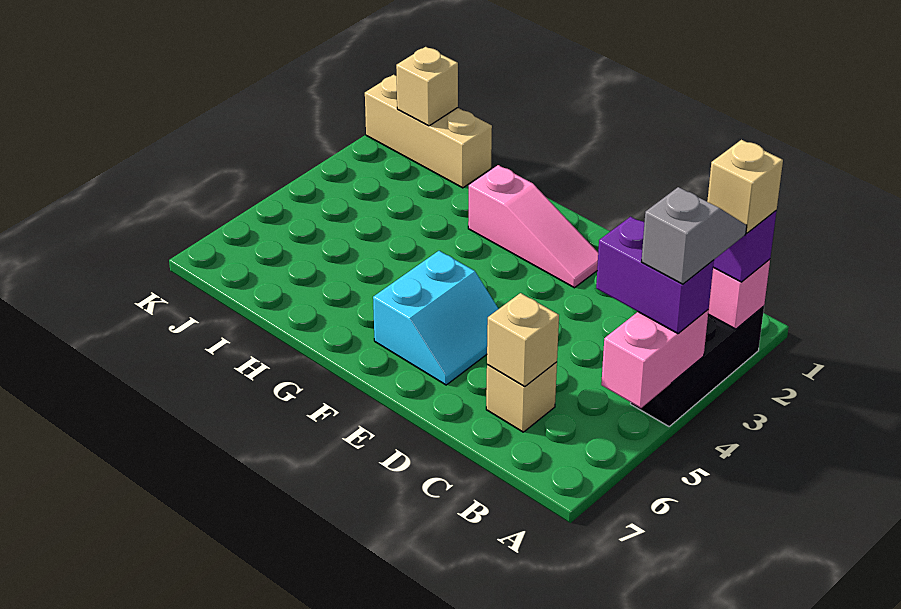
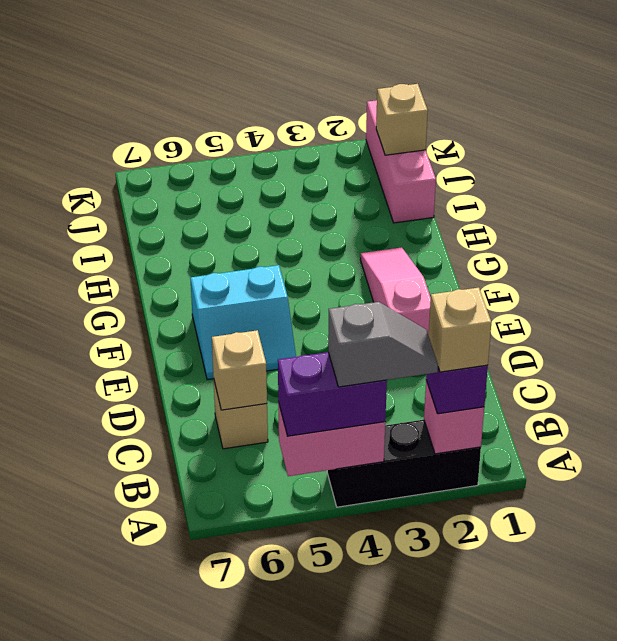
purple brick A4:B4 level 3 -> purple brick A4:A5 level 3
pink slope E2:G2 level 1 top G -> pink slope E2:G2 level 1 top E
tan brick I1:K1 level 1 -> pink brick I1:K1 level 1

